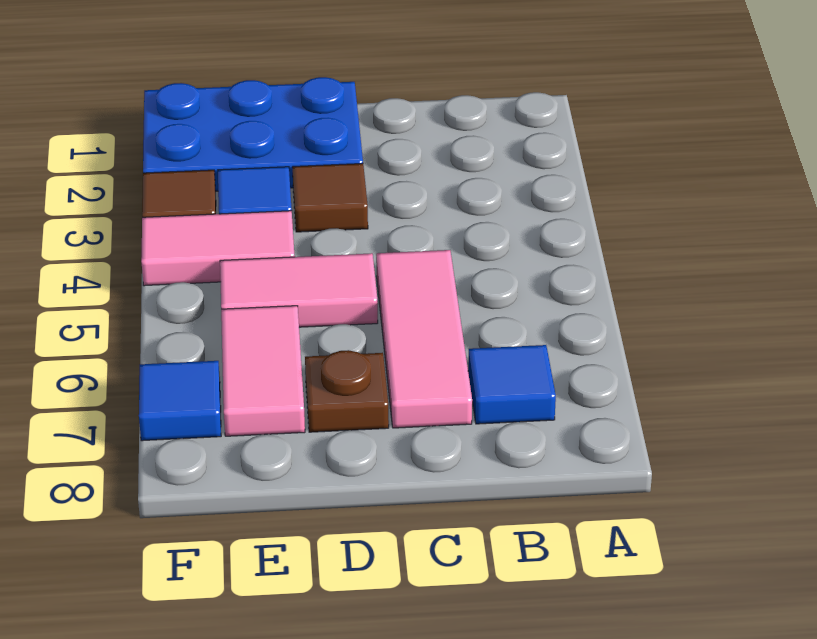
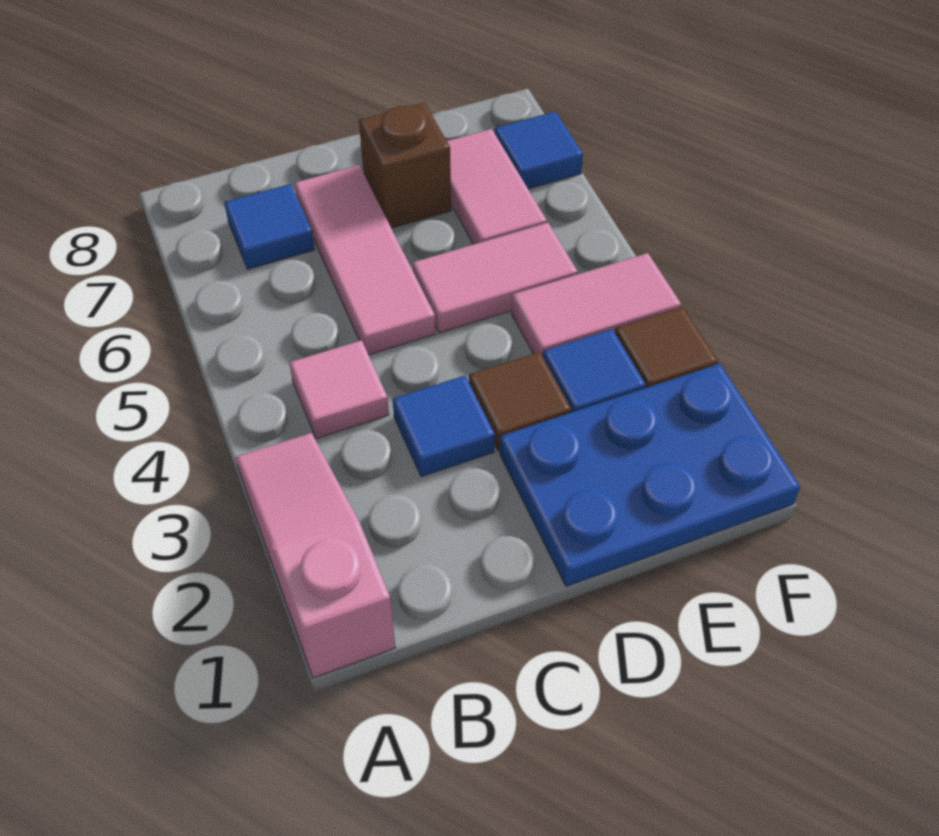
none -> pink slope A1:A3 level 1 top 1
none -> pink tile B4 level 1
none -> blue tile C3 level 1
brown plate D7 level 1 -> brown brick D7 level 1

